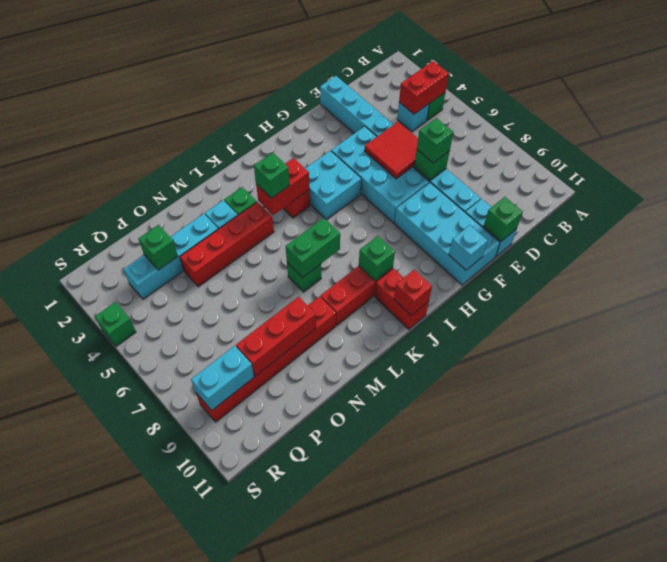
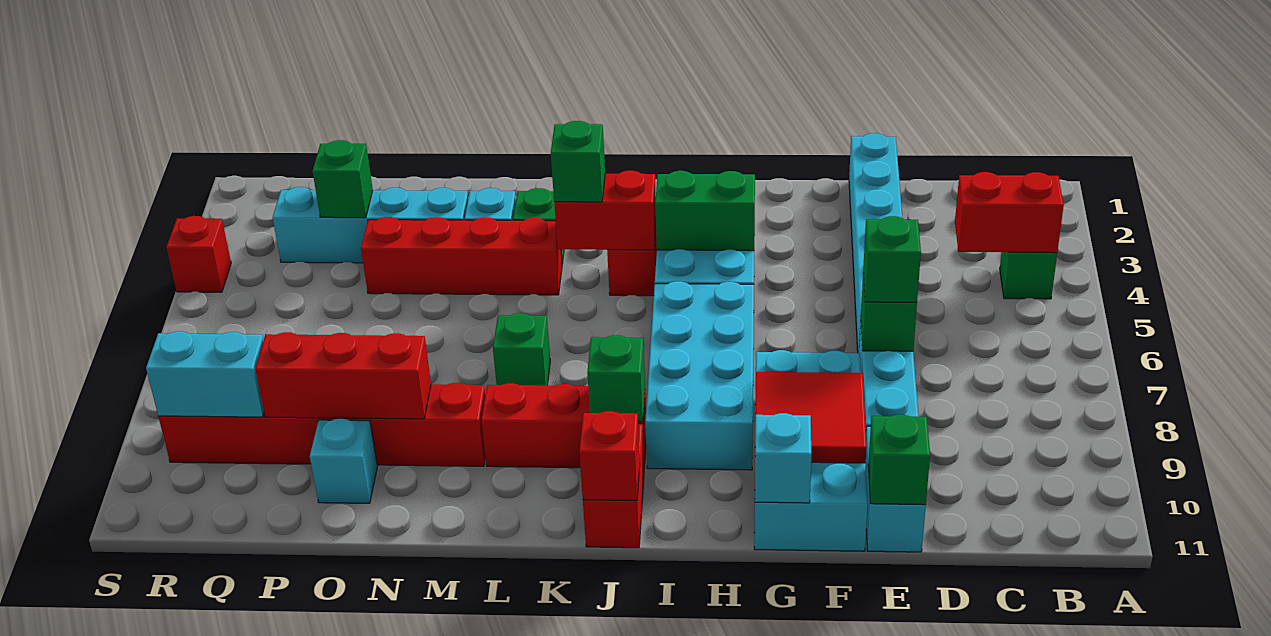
cyan brick C4 level 1 -> cyan brick O10 level 1
red tile E5:F6 level 2 -> red tile F9:G10 level 2
cyan brick F4:G7 level 1 -> cyan brick H6:I9 level 1
green brick K7:L7 level 2 -> green brick H4:I4 level 2
green brick S4 level 1 -> red brick S4 level 1

